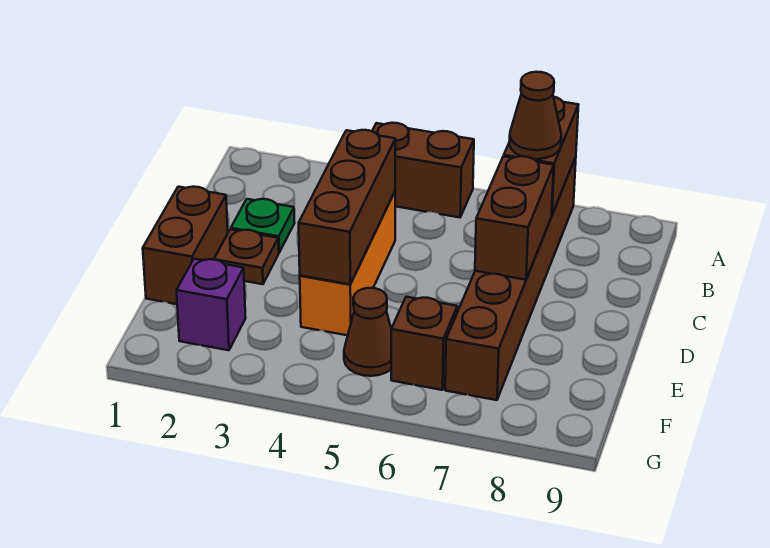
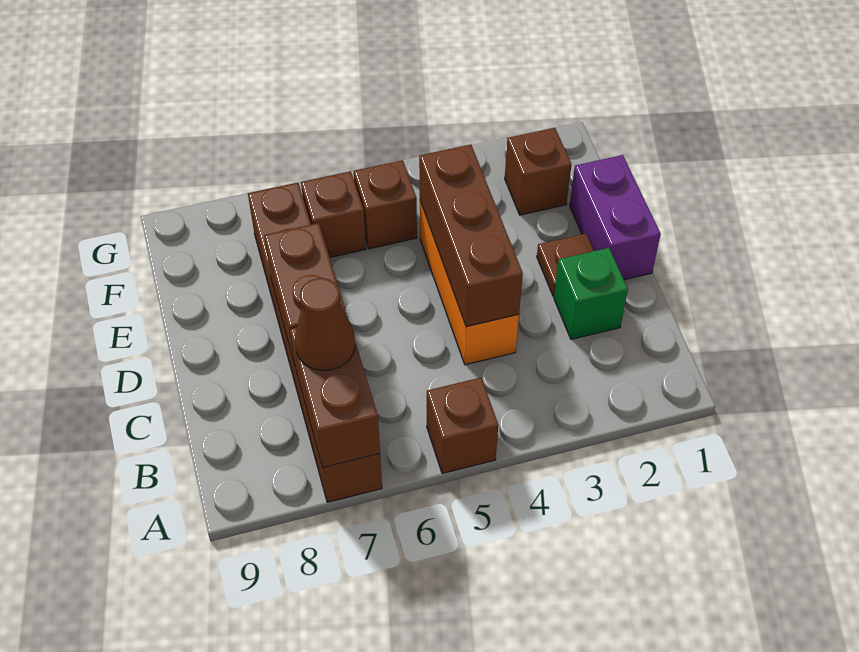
brown brick A4:A5 level 1 -> brown brick A5 level 1
green plate C2 level 1 -> green brick C2 level 1
brown brick D1:E1 level 1 -> purple brick D1:E1 level 1
purple brick F2 level 1 -> brown brick F2 level 1
brown cone F5 level 1 -> brown brick F5 level 1

